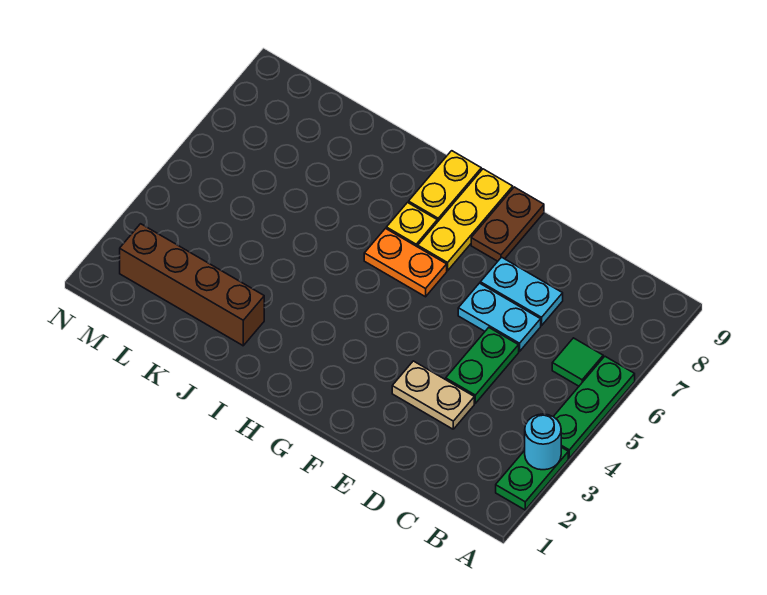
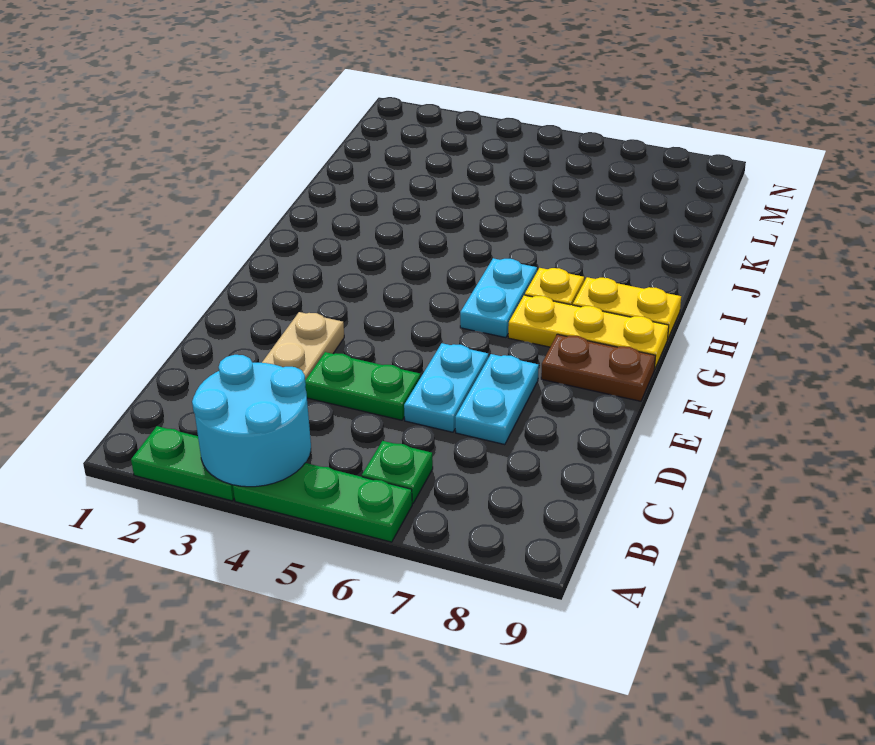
cyan round brick A3 level 2 -> cyan round brick A3:B4 level 2
green tile B6 level 1 -> green plate B6 level 1
orange plate G6:H6 level 1 -> cyan plate G6:H6 level 1
brown brick J2:M2 level 1 -> none

